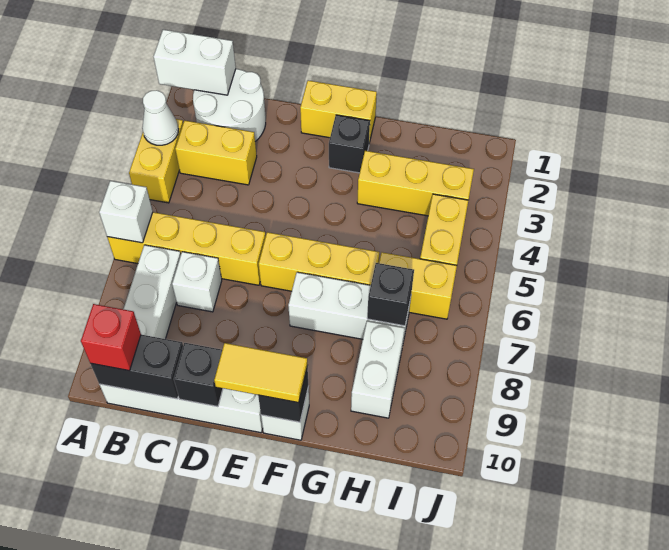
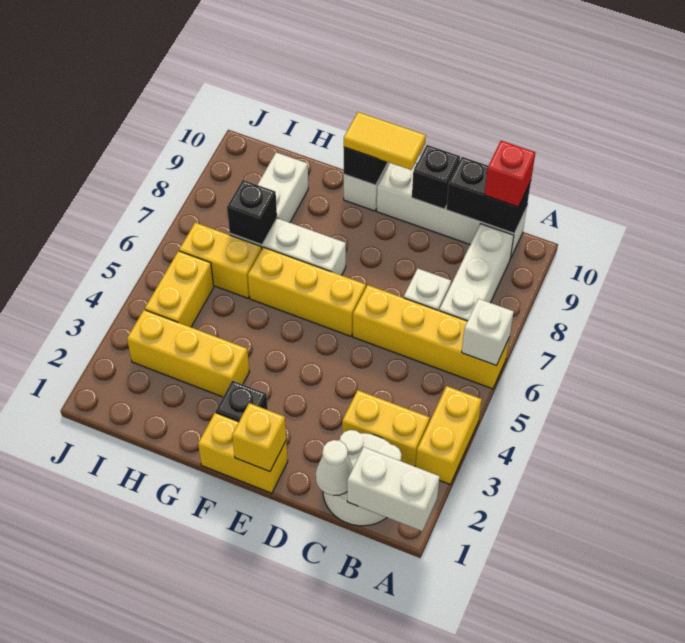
white cone A3 level 2 -> white cone C1 level 2
none -> yellow brick E1 level 2

